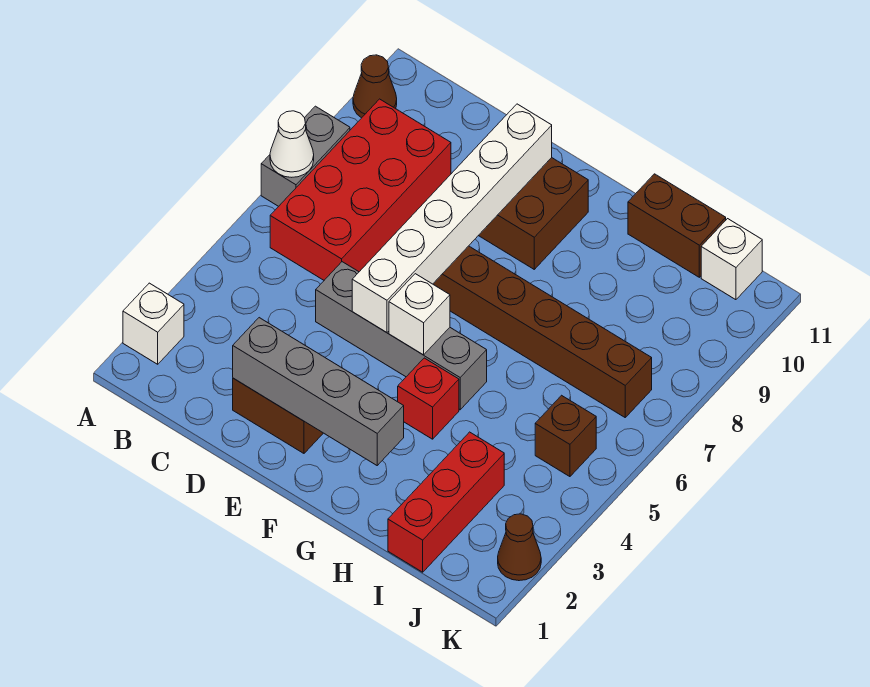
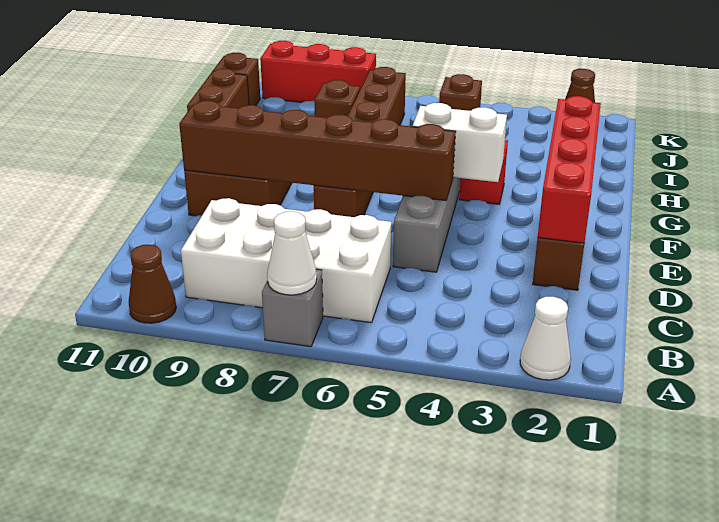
white brick A2 level 1 -> white cone A2 level 1
grey brick A7:A8 level 1 -> grey brick A7 level 1
red brick B6:C9 level 1 -> white brick B6:C9 level 1
grey brick D2:G2 level 2 -> red brick D2:G2 level 2
white brick E5:E10 level 2 -> brown brick E5:E10 level 2
white brick F5 level 2 -> white brick F4:F5 level 2
red brick I1:I3 level 1 -> red brick K8:K10 level 1
none -> brown brick I8 level 1
white brick J11 level 1 -> brown brick J11 level 1

